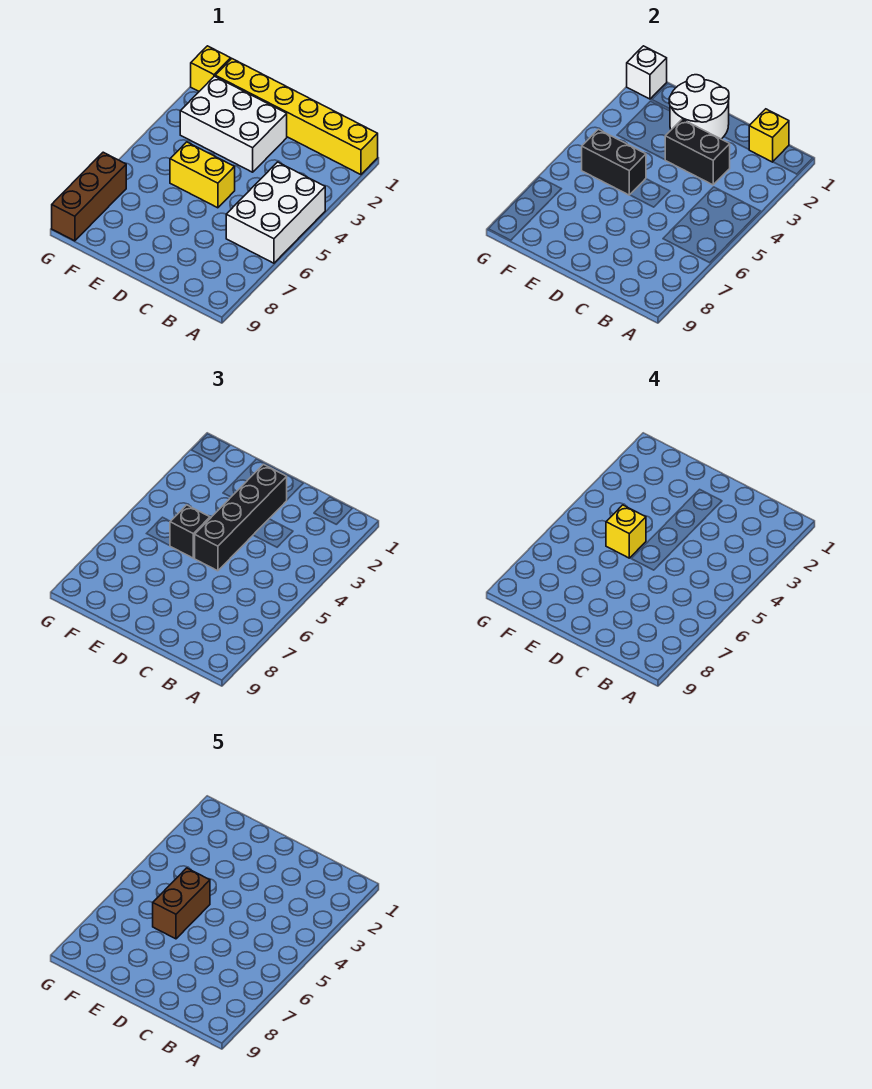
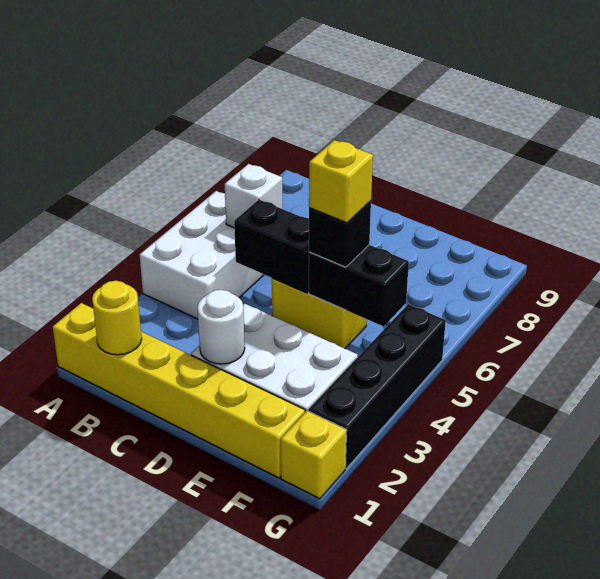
yellow brick B1 level 2 -> yellow round brick B1 level 2
black brick C3:D3 level 2 -> black brick C5:D5 level 2
white round brick D1:E2 level 2 -> white round brick D2 level 2
black brick D2:D5 level 3 -> black brick G2:G5 level 1
brown brick E5:E6 level 5 -> none
white brick G1 level 2 -> white brick B6 level 2
brown brick G7:G9 level 1 -> none

